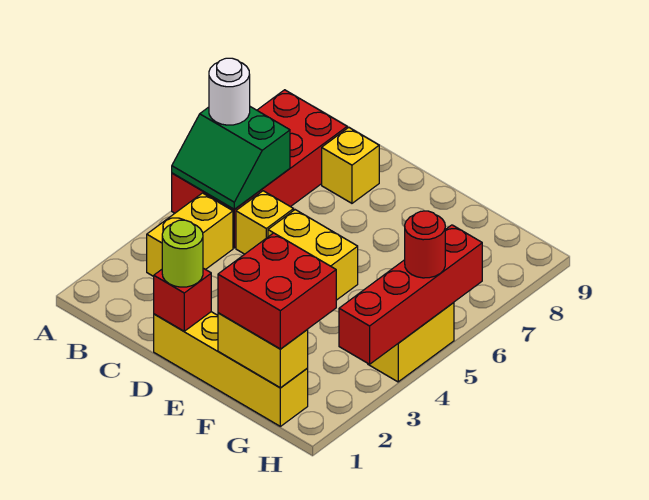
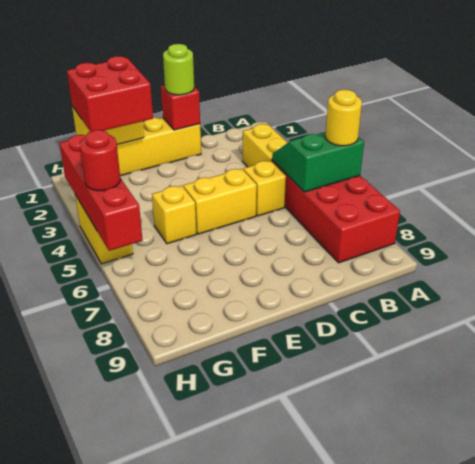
white round brick A6 level 3 -> yellow round brick A6 level 3
yellow brick C8 level 1 -> yellow brick F5 level 1

